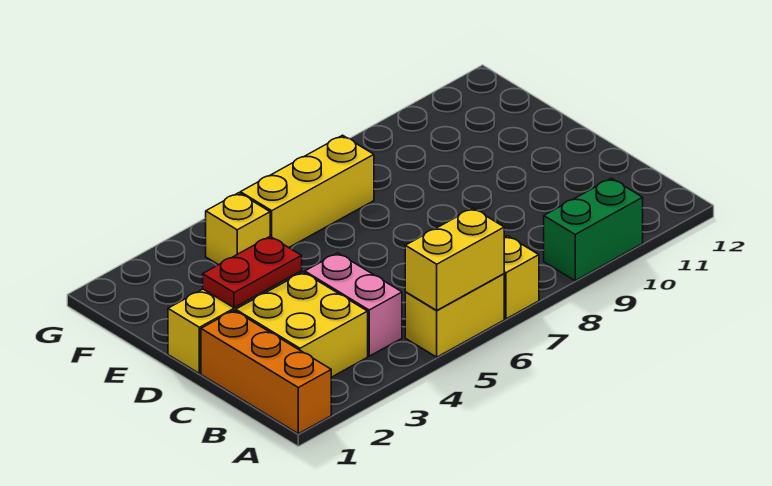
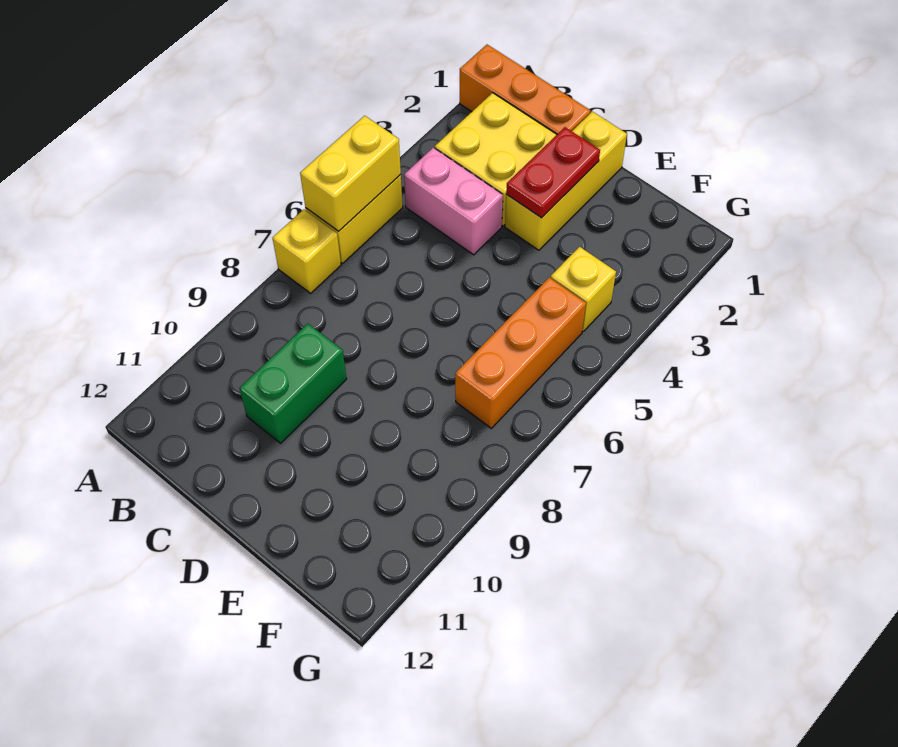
green brick A9:A10 level 1 -> green brick C9:C10 level 1
yellow brick F5:F7 level 1 -> orange brick F5:F7 level 1

